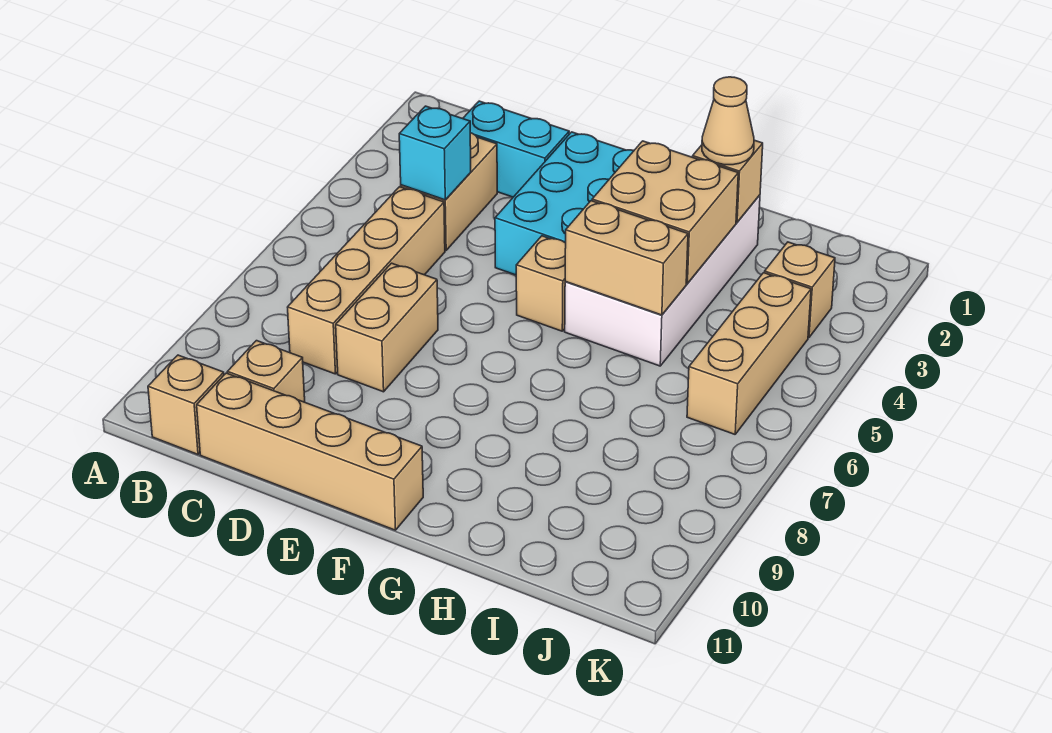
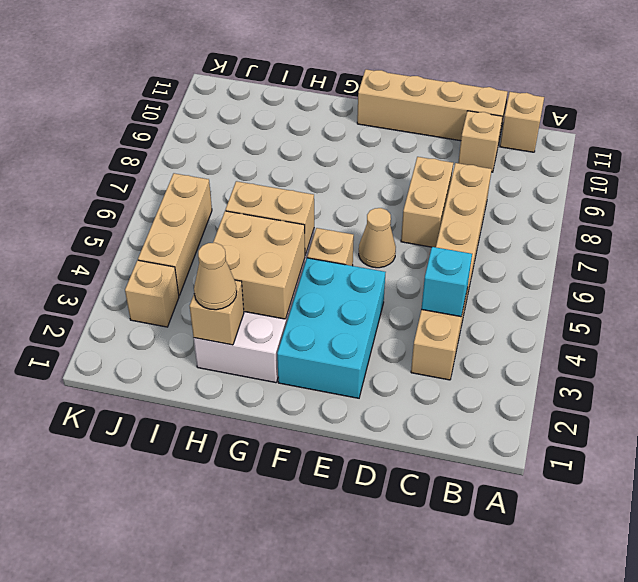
cyan brick C2:D2 level 1 -> none
none -> tan cone E6 level 1

